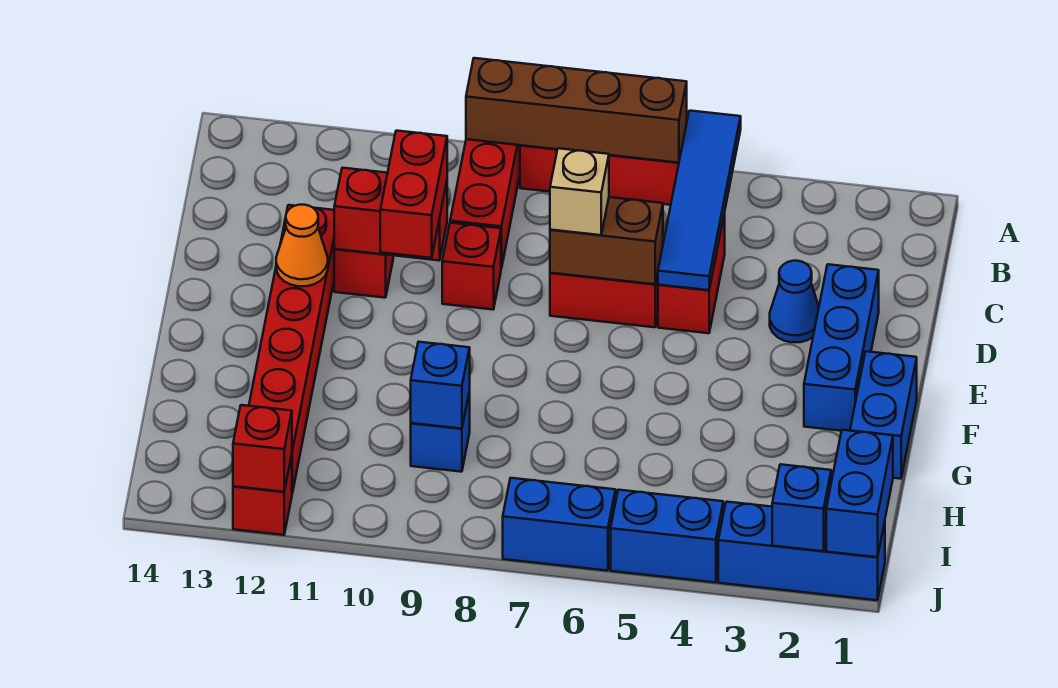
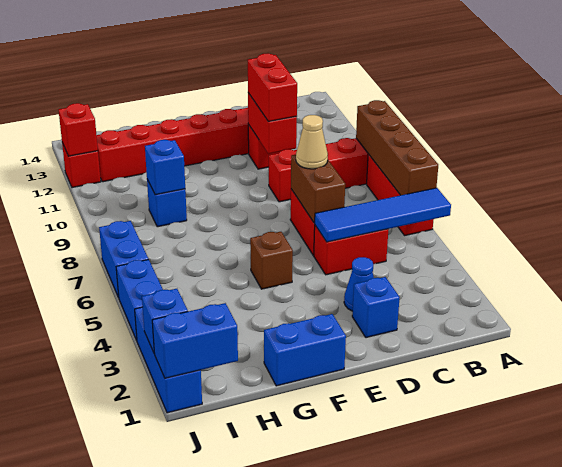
blue brick D2:F2 level 1 -> blue brick D2 level 1
tan brick D7 level 3 -> tan cone D7 level 3
red brick D10:E10 level 3 -> red brick D10:D11 level 3
orange cone E12 level 2 -> none
none -> brown brick F5 level 1

